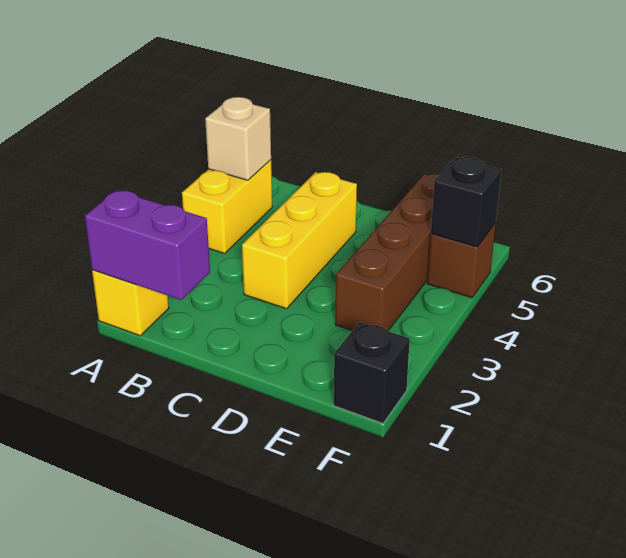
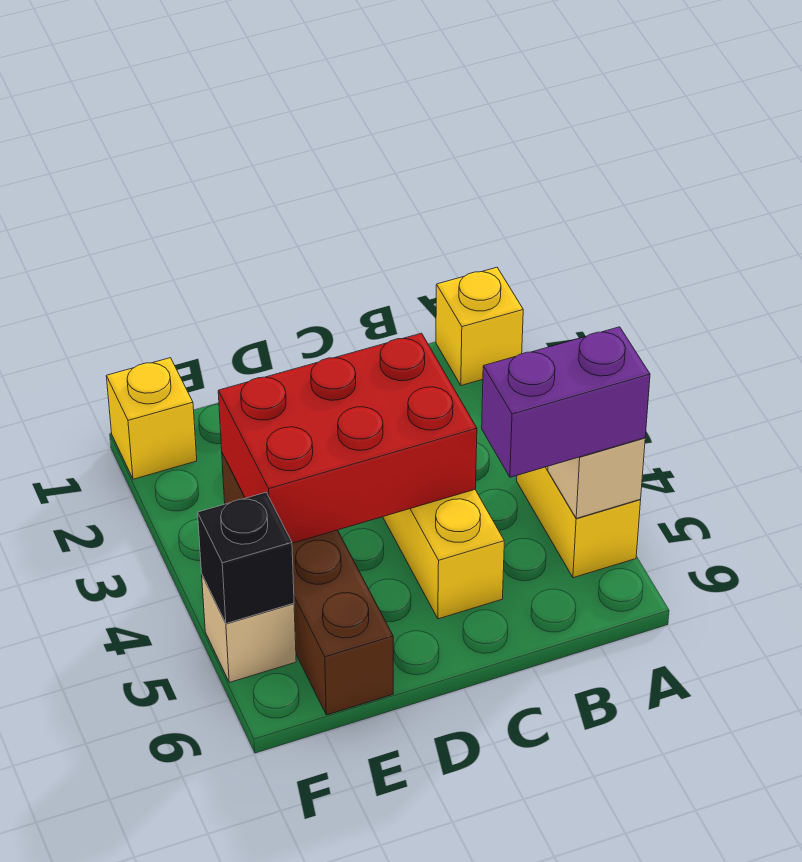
purple brick A1:B1 level 2 -> purple brick A5:B5 level 3
none -> red brick C3:E4 level 2
black brick F1 level 1 -> yellow brick F1 level 1
brown brick F5 level 1 -> tan brick F5 level 1

